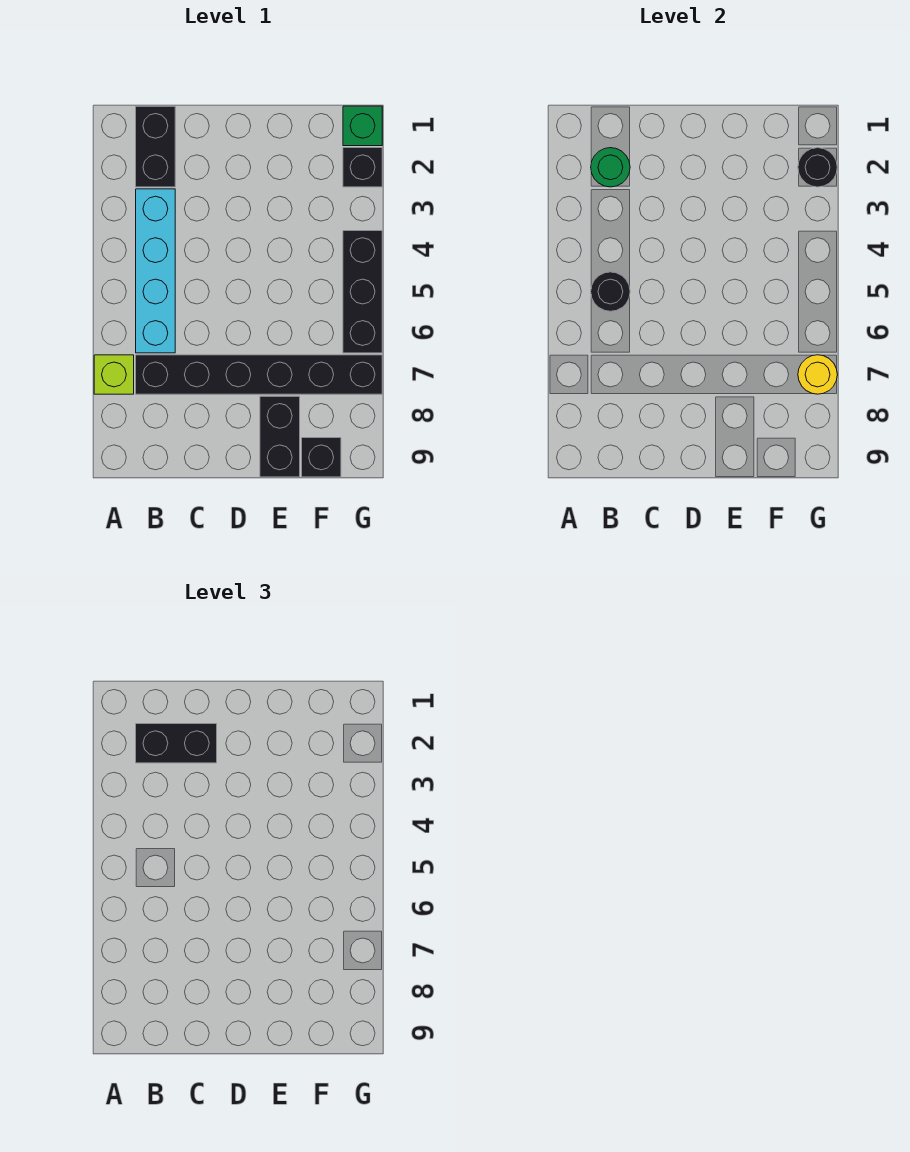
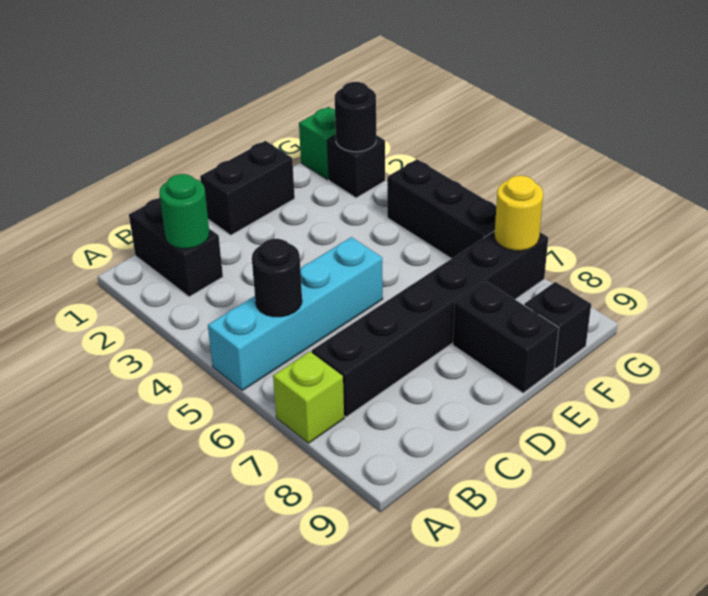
black brick B2:C2 level 3 -> black brick D1:E1 level 1
cyan brick B3:B6 level 1 -> cyan brick A5:D5 level 1

